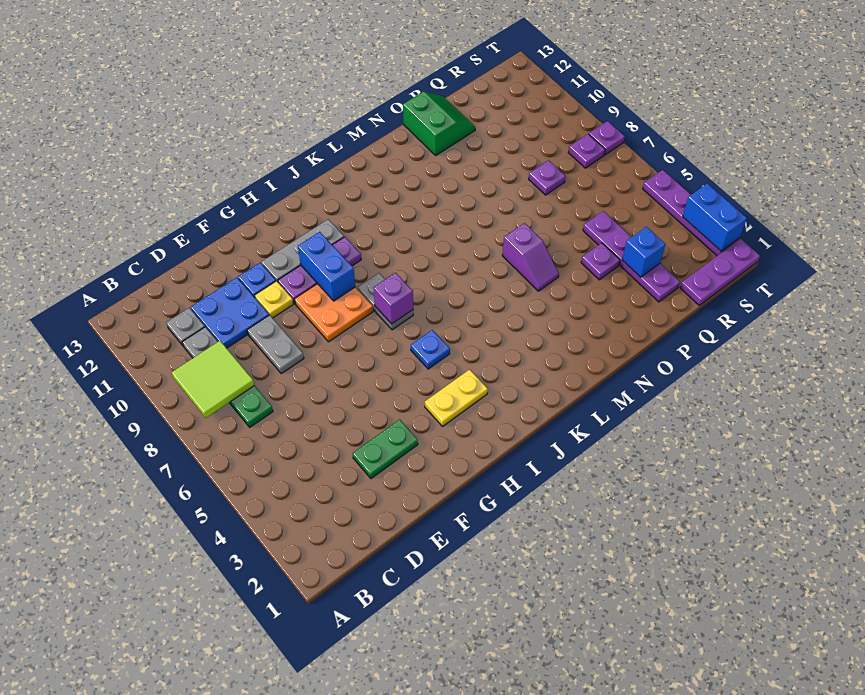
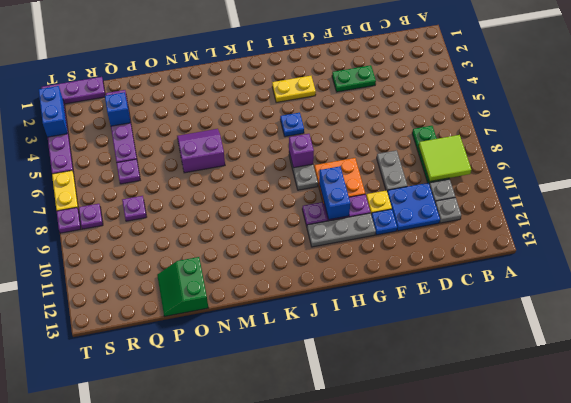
purple slope N5:N6 level 1 top 6 -> purple slope M5:N6 level 1 top 6
purple plate P4 level 1 -> purple plate Q6 level 1
none -> yellow plate T6:T7 level 1

